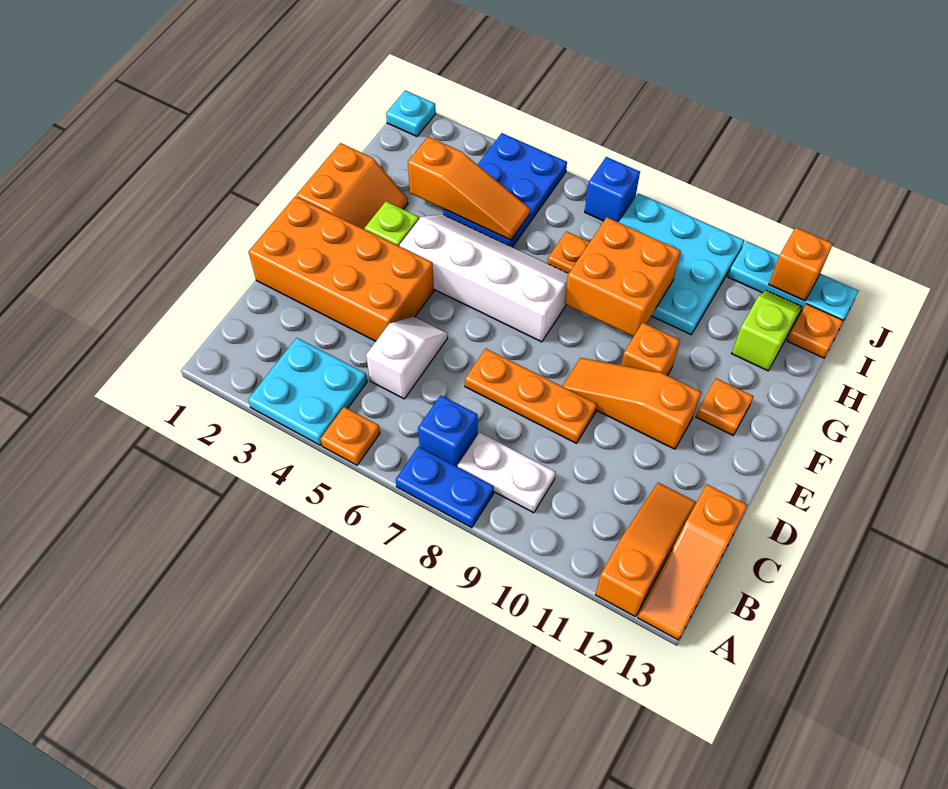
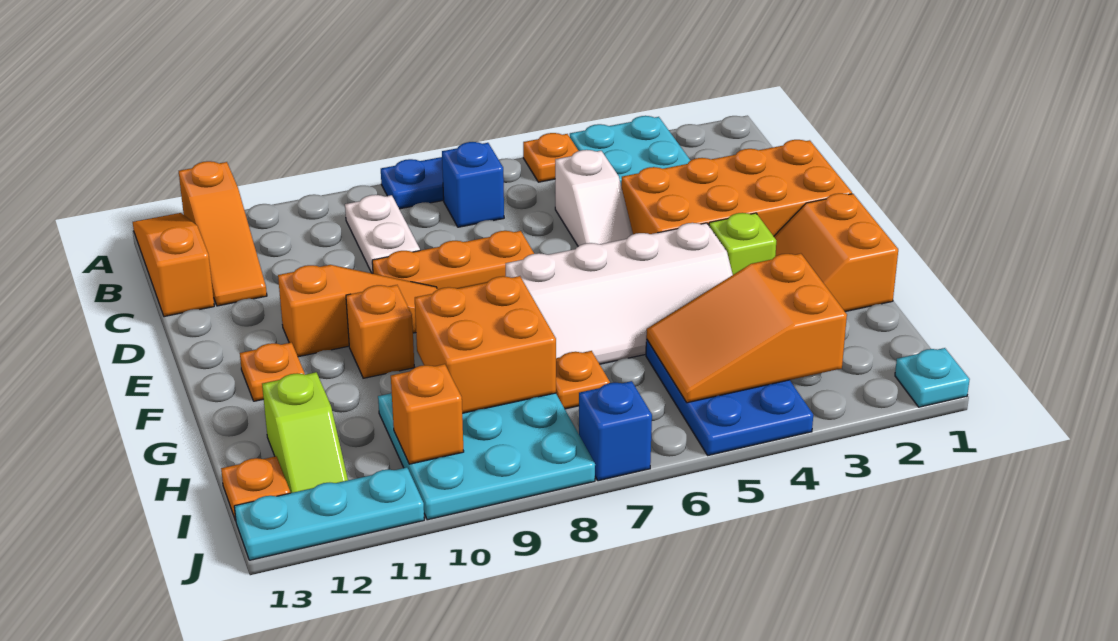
white plate B8:B9 level 1 -> white plate B9:C9 level 1
orange slope H3:H5 level 2 top 3 -> orange slope H3:I5 level 2 top 3
orange brick J12 level 2 -> orange brick I10 level 2

